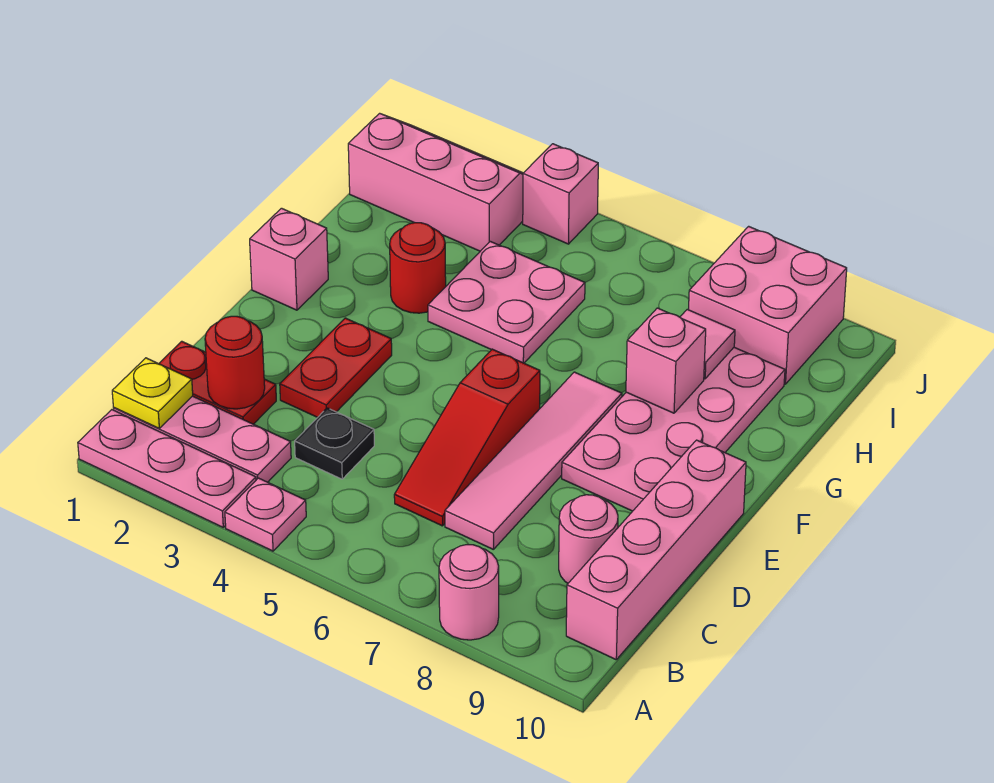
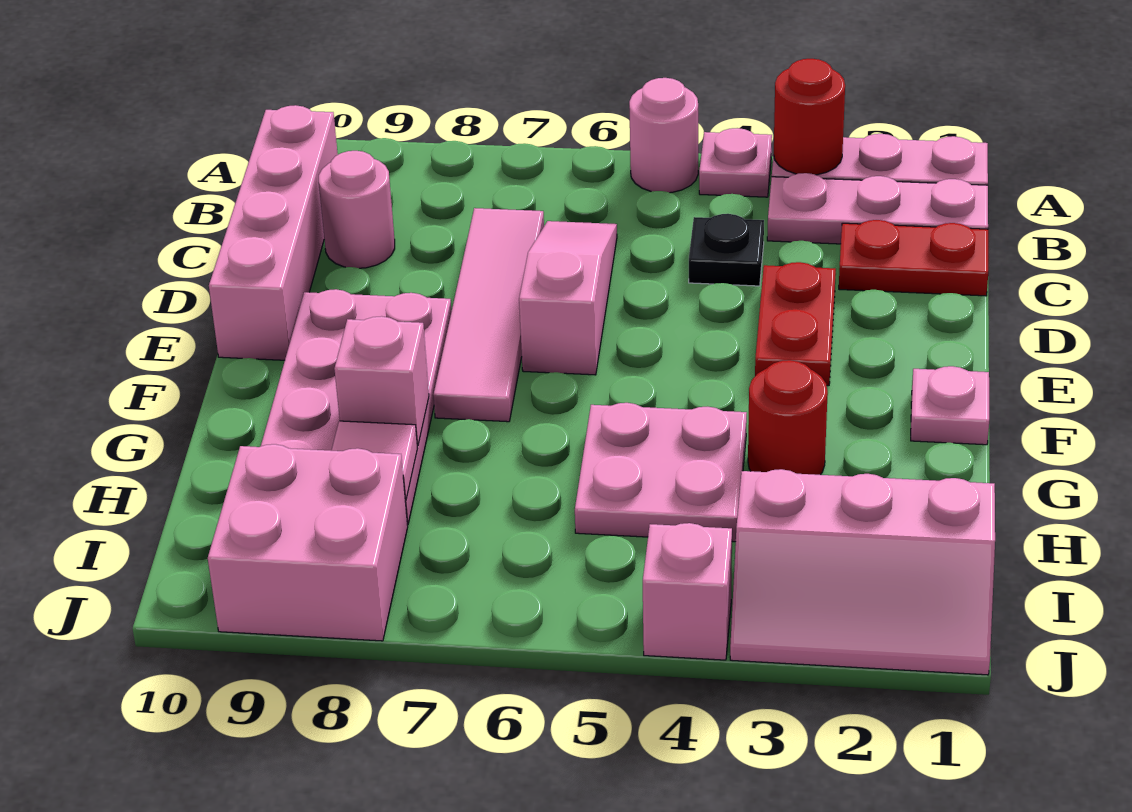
pink round brick A8 level 1 -> pink round brick A5 level 1
yellow plate B1 level 2 -> none
red round brick C2 level 2 -> red round brick A3 level 2
red slope C6:E6 level 1 top E -> pink slope C6:E6 level 1 top E
pink brick F1 level 1 -> pink plate F1 level 1

